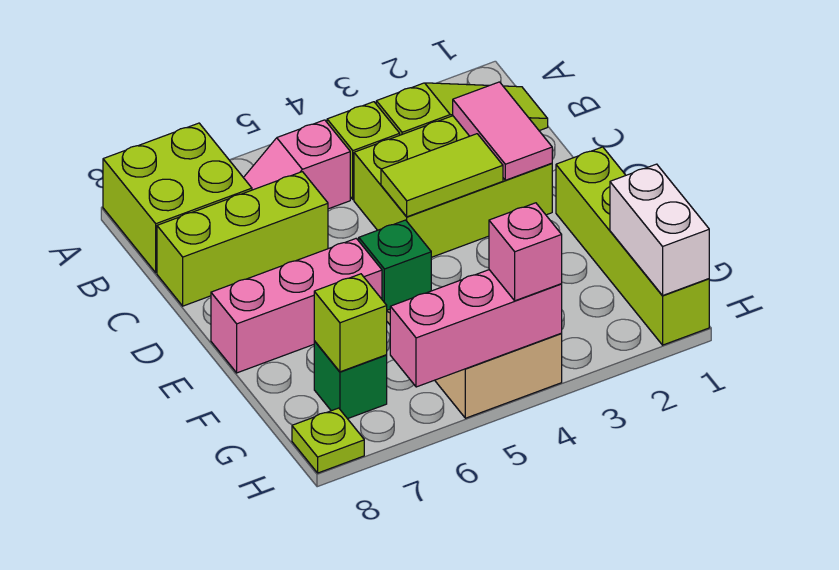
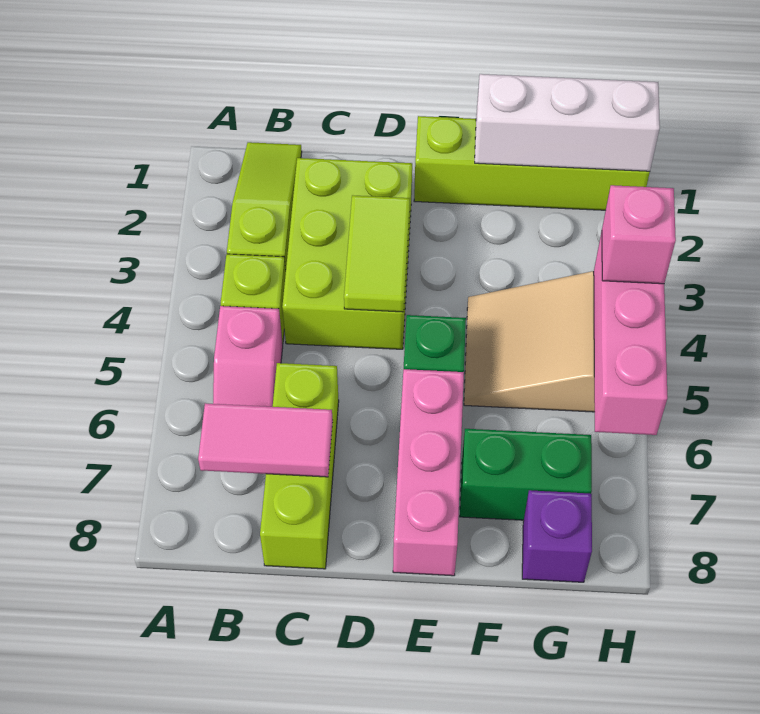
lime brick A7:B8 level 1 -> none
pink tile C2:D2 level 2 -> pink tile B7:C7 level 2
white brick G1:H1 level 2 -> white brick F1:H1 level 2
green brick G7 level 1 -> green brick F7:G7 level 1
lime brick G7 level 2 -> none
none -> purple brick G8 level 1
lime plate H8 level 1 -> none

